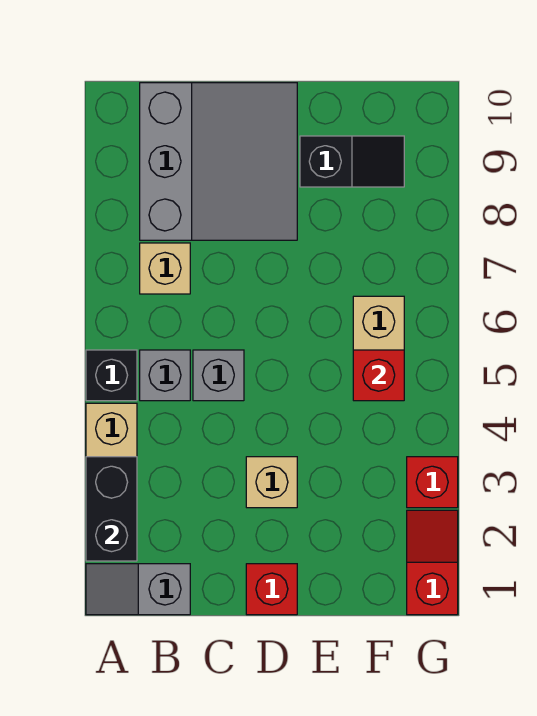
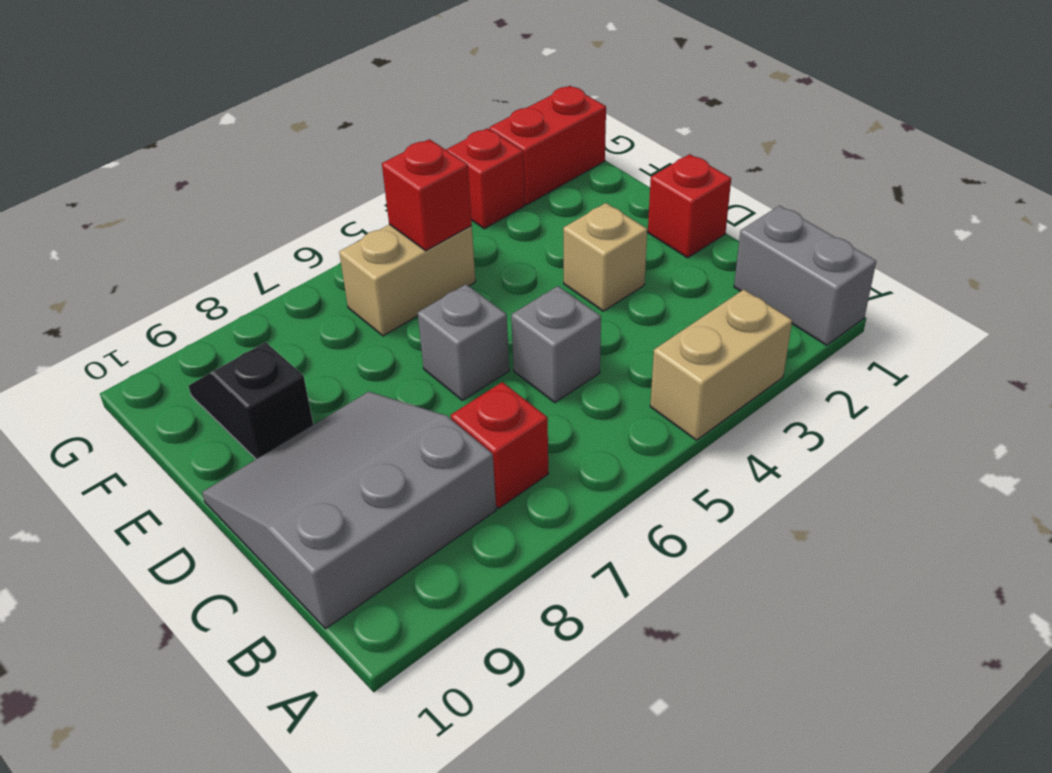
grey slope A1:B1 level 1 top B -> grey brick A1:B1 level 1
black brick A2:A3 level 2 -> none
black brick A5 level 1 -> none
grey brick B5 level 1 -> grey brick D6 level 1
tan brick B7 level 1 -> red brick B7 level 1
red slope G1:G2 level 1 top 1 -> red brick G1:G2 level 1

